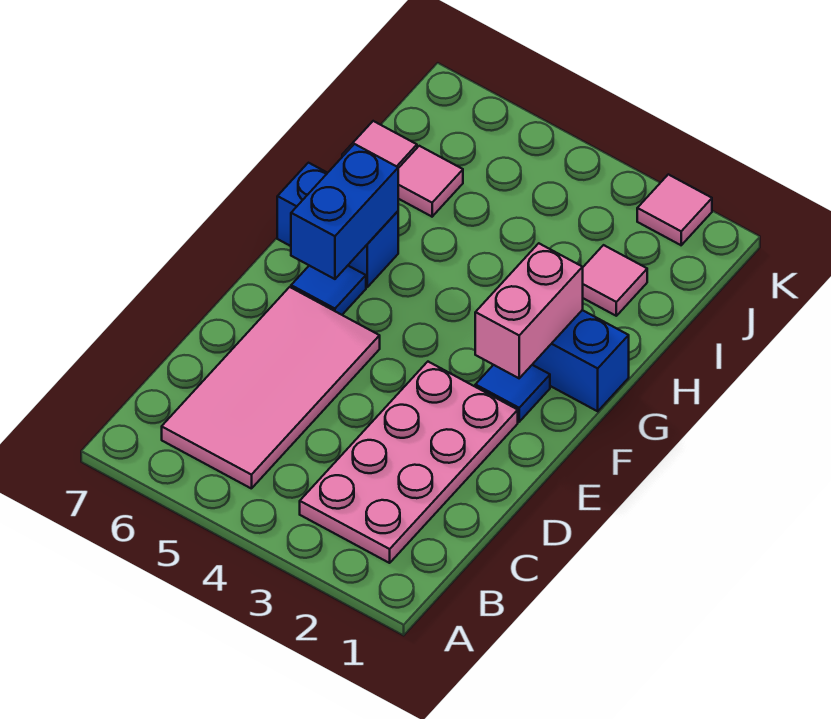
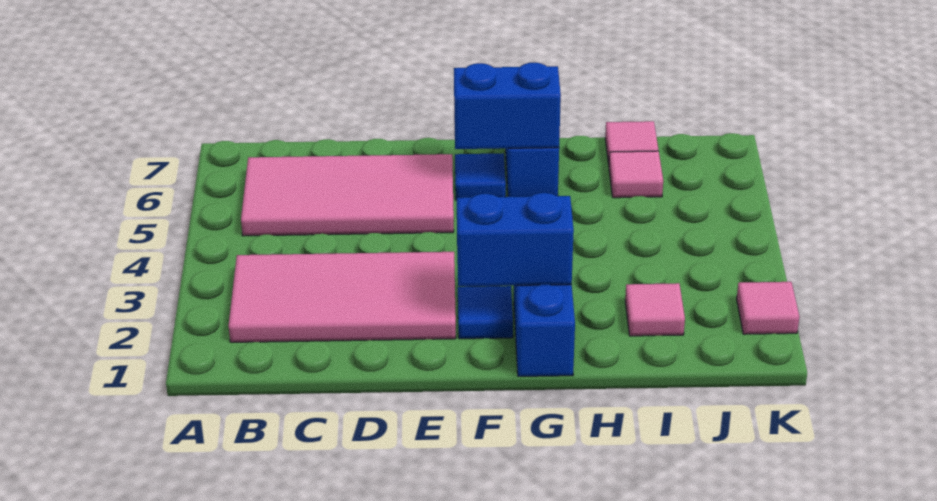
pink plate B2:E3 level 1 -> pink tile B2:E3 level 1
pink brick F2:G2 level 2 -> blue brick F2:G2 level 2

